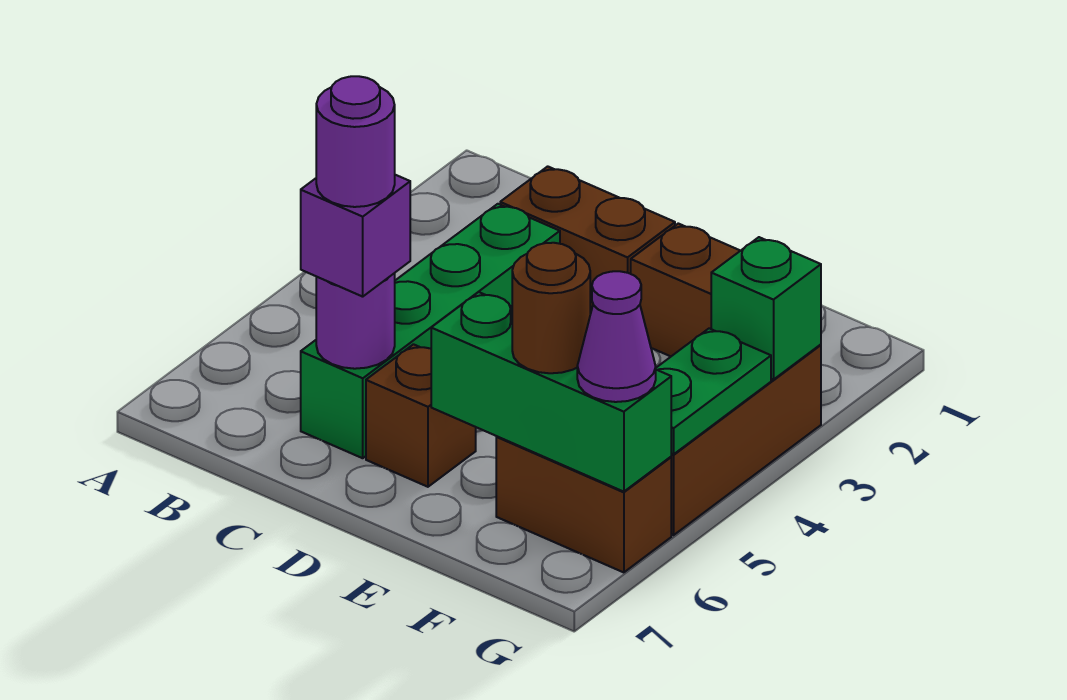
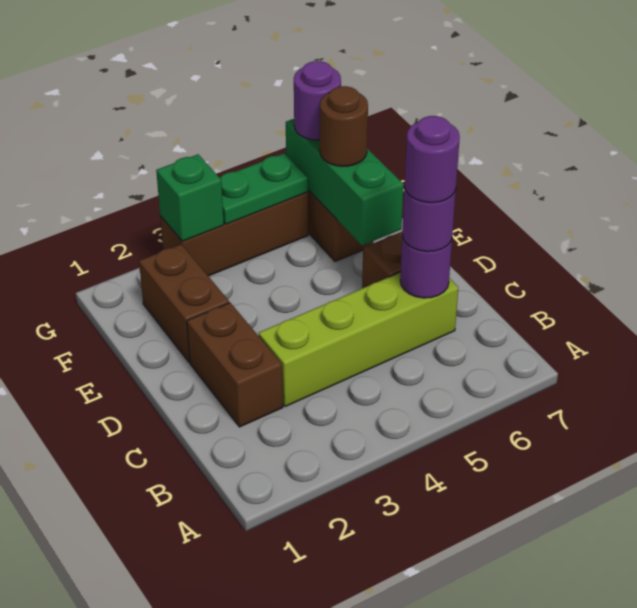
green brick C3:C6 level 1 -> lime brick C3:C6 level 1
purple brick C6 level 3 -> purple round brick C6 level 3
purple cone G6 level 3 -> purple round brick G6 level 3

